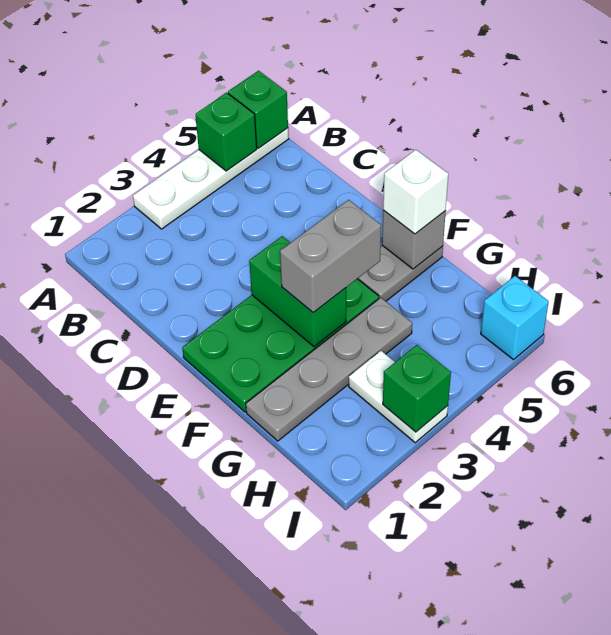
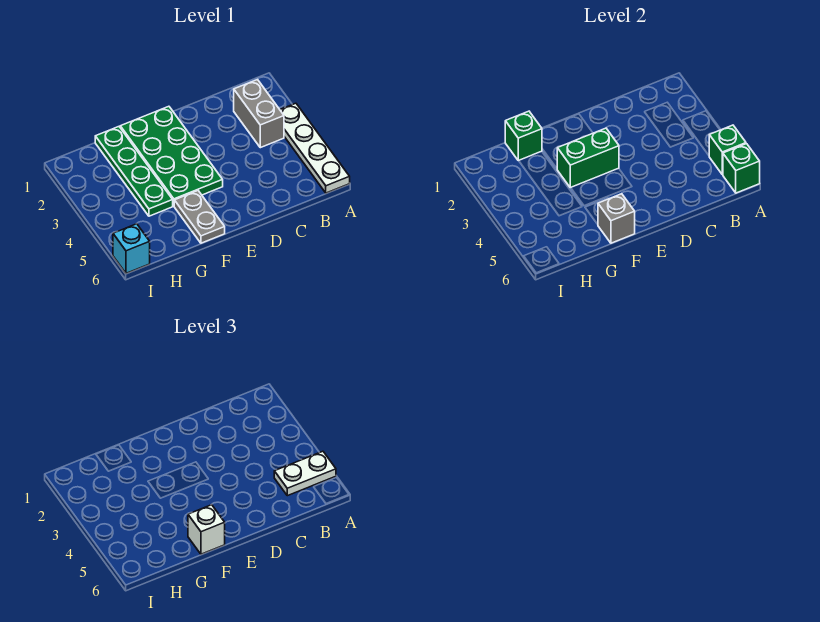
grey brick F3:F4 level 3 -> grey brick B2:B3 level 1
grey plate G1:G4 level 1 -> green plate G1:G4 level 1
white plate H3:I3 level 1 -> white plate A5:B5 level 3
green brick I3 level 2 -> green brick G1 level 2

